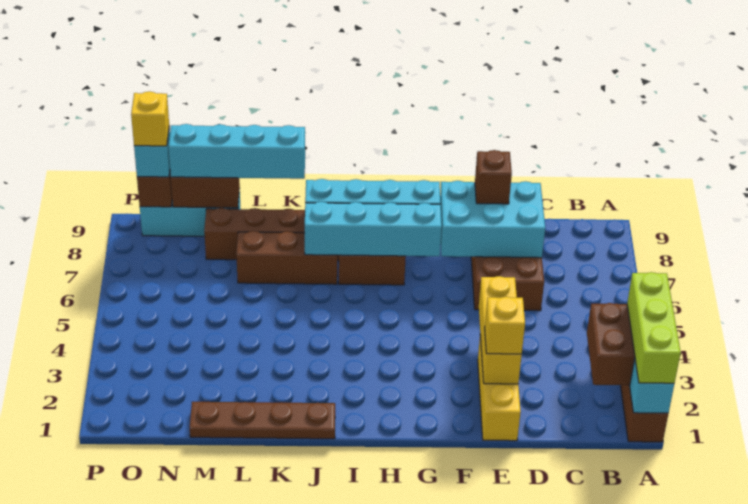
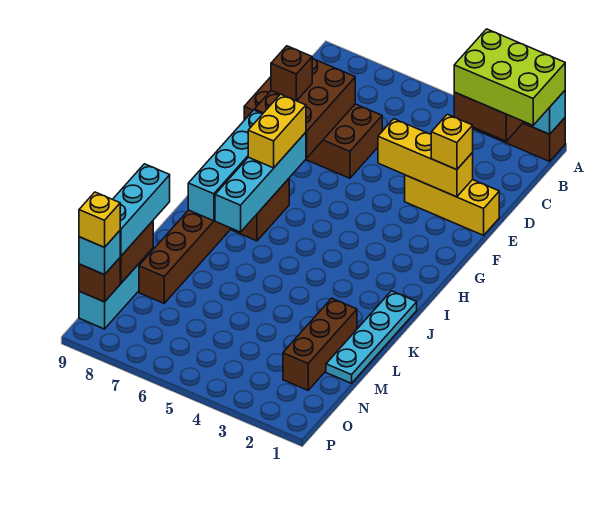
lime brick A1:A3 level 3 -> lime brick A1:B3 level 3
cyan brick D7:F8 level 2 -> brown brick D7:F8 level 2
none -> yellow brick G7:H7 level 3
brown plate J1:M1 level 1 -> cyan plate J1:M1 level 1
brown brick J7:L7 level 1 -> brown brick L2:N2 level 1
cyan brick K9:N9 level 3 -> cyan brick L9:N9 level 3

